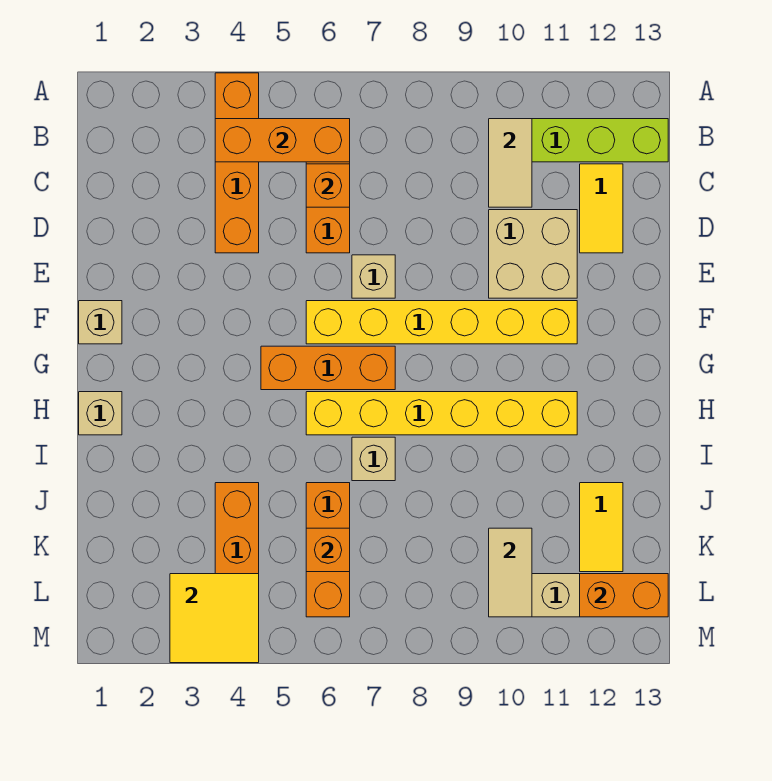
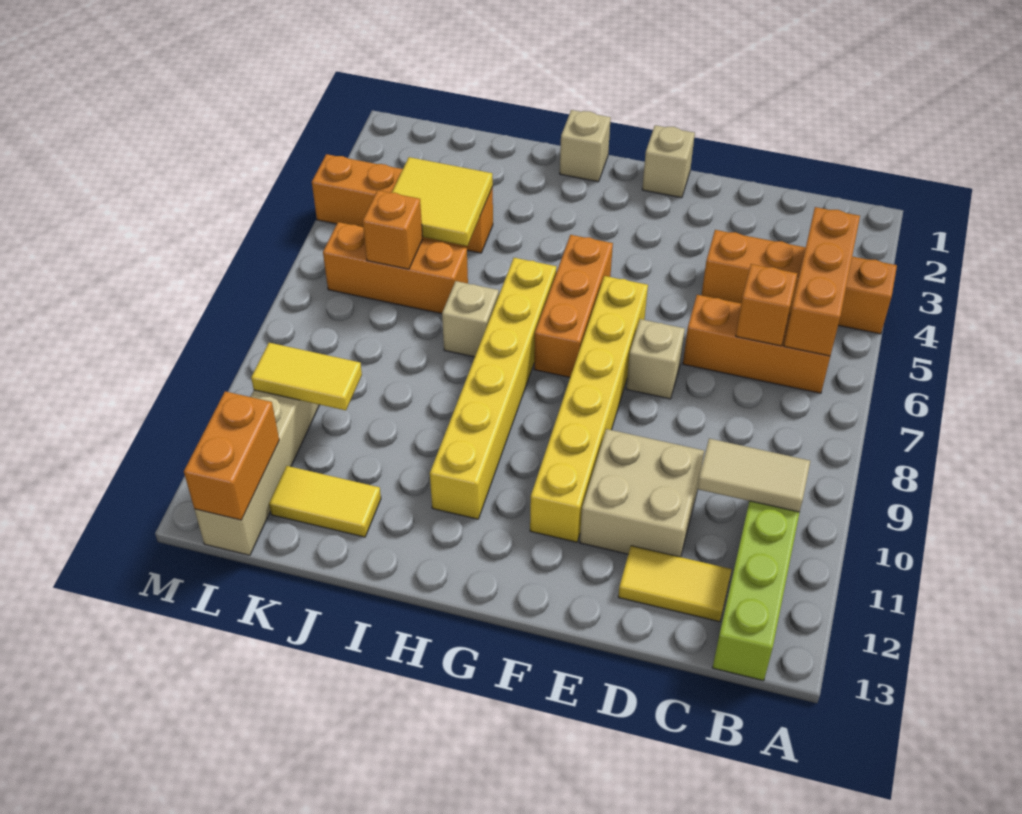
tan tile K10:L10 level 2 -> yellow tile K10:L10 level 2
yellow tile L3:M4 level 2 -> yellow tile J4:K5 level 2

